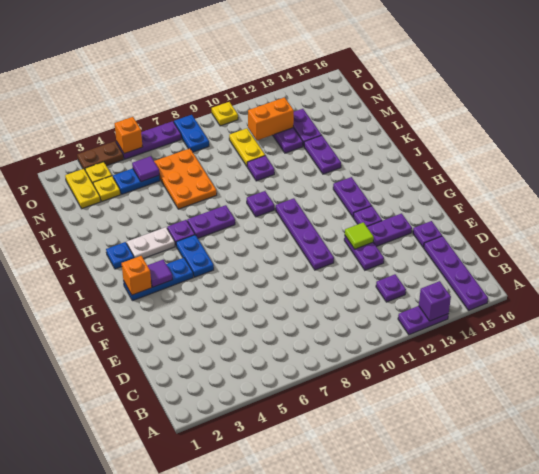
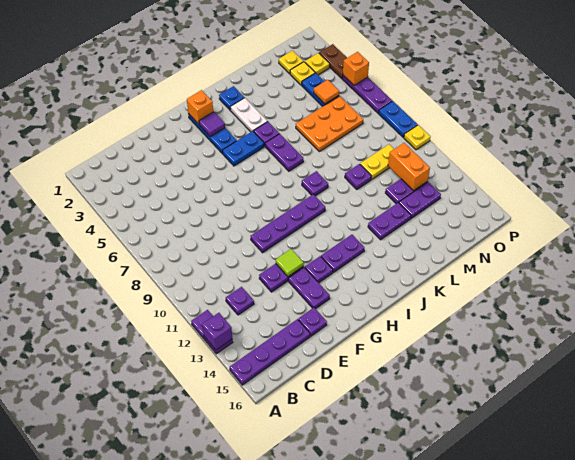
yellow plate N2:O2 level 1 -> yellow plate N2 level 1
purple tile N5 level 2 -> orange tile N5 level 2
blue plate O8:P8 level 1 -> blue plate P8:P9 level 1

